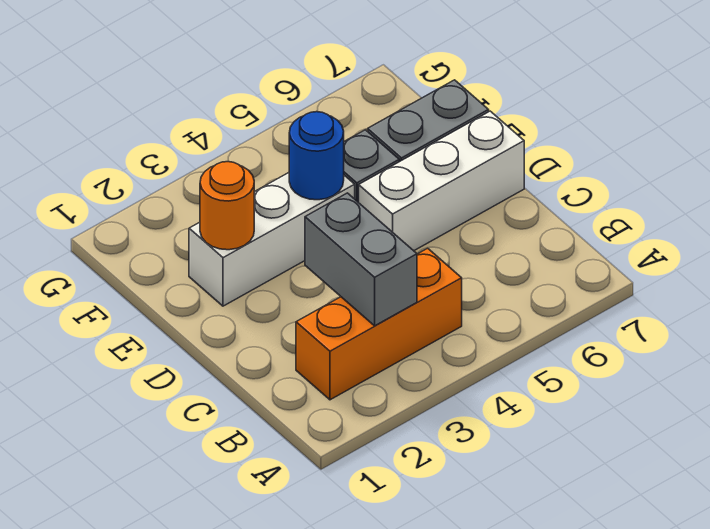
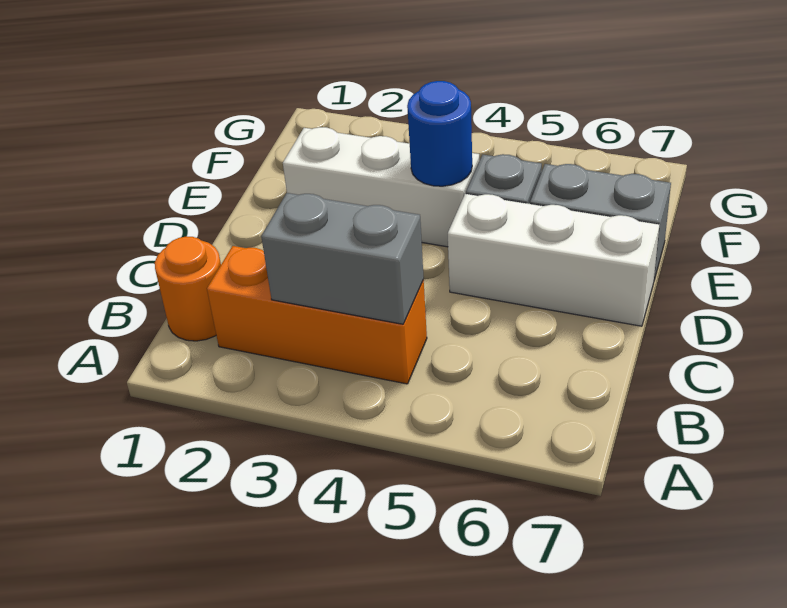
grey brick B3:C3 level 2 -> grey brick B3:B4 level 2
orange round brick E2 level 2 -> orange round brick B1 level 1

